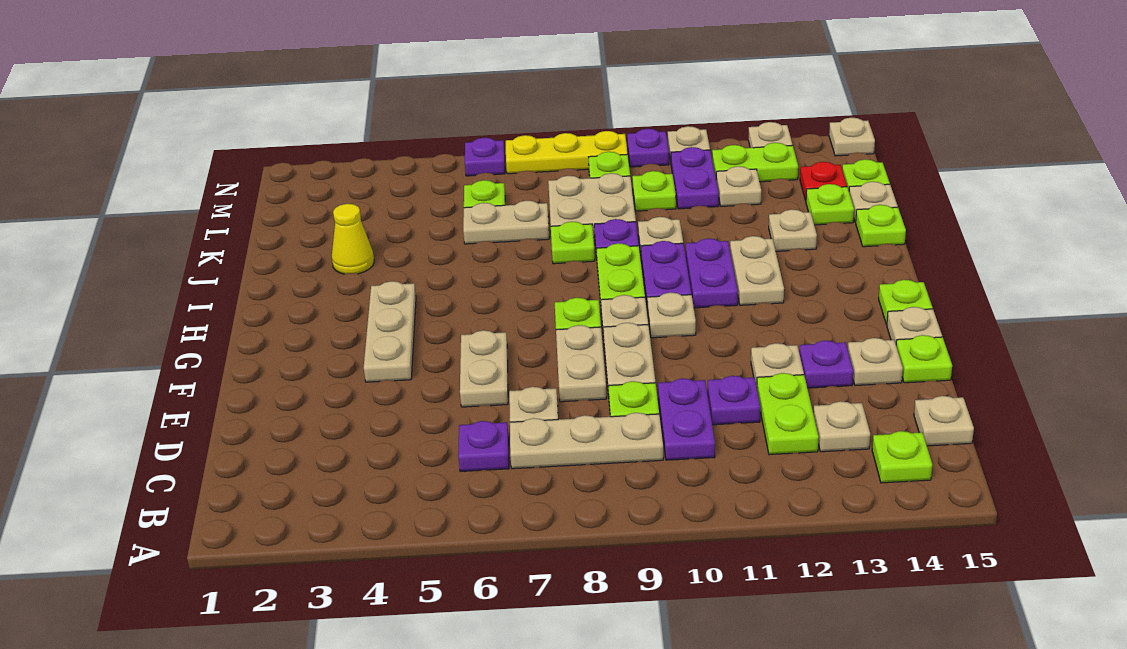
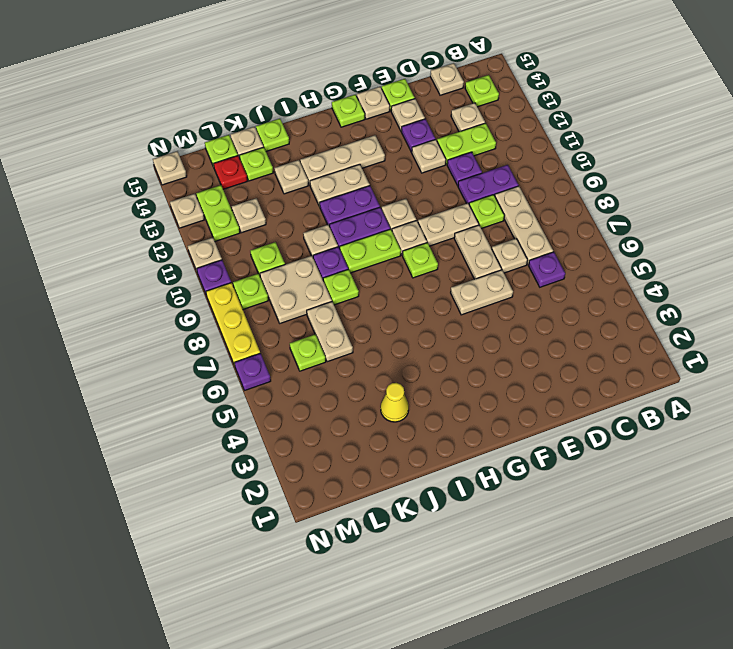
tan plate E8:F8 level 1 -> tan plate E7:E8 level 1
tan plate F4:H4 level 1 -> tan plate G13:I13 level 1
purple plate L11:M11 level 1 -> none

